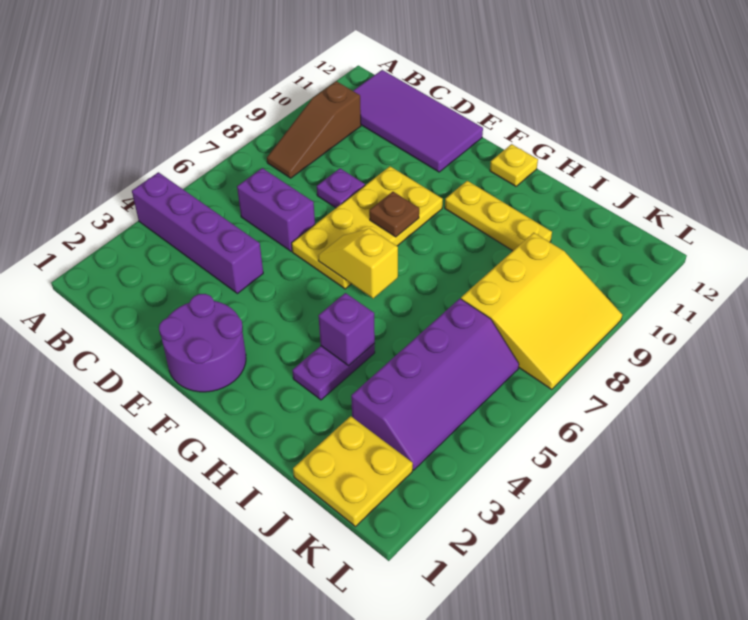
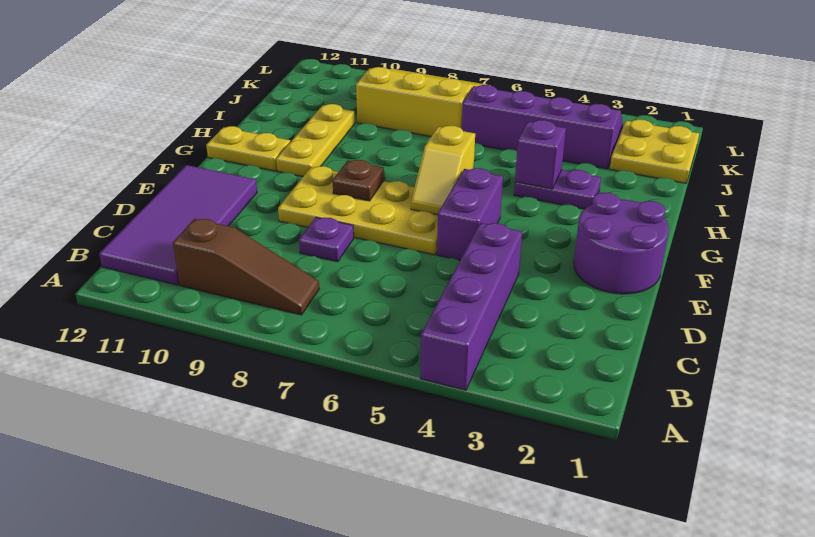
purple brick C6:D6 level 1 -> purple brick E5:F5 level 1
yellow plate G12 level 1 -> yellow plate G11:G12 level 1

